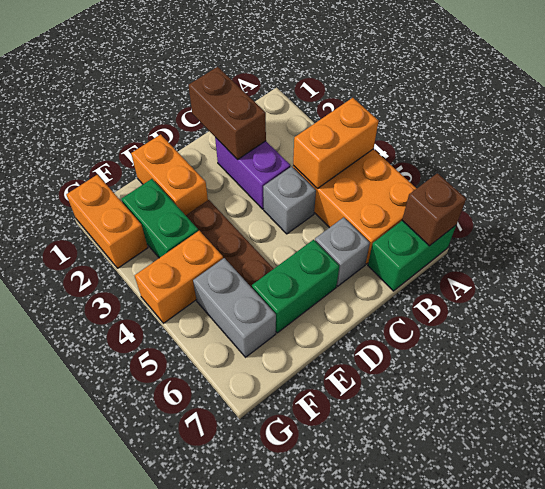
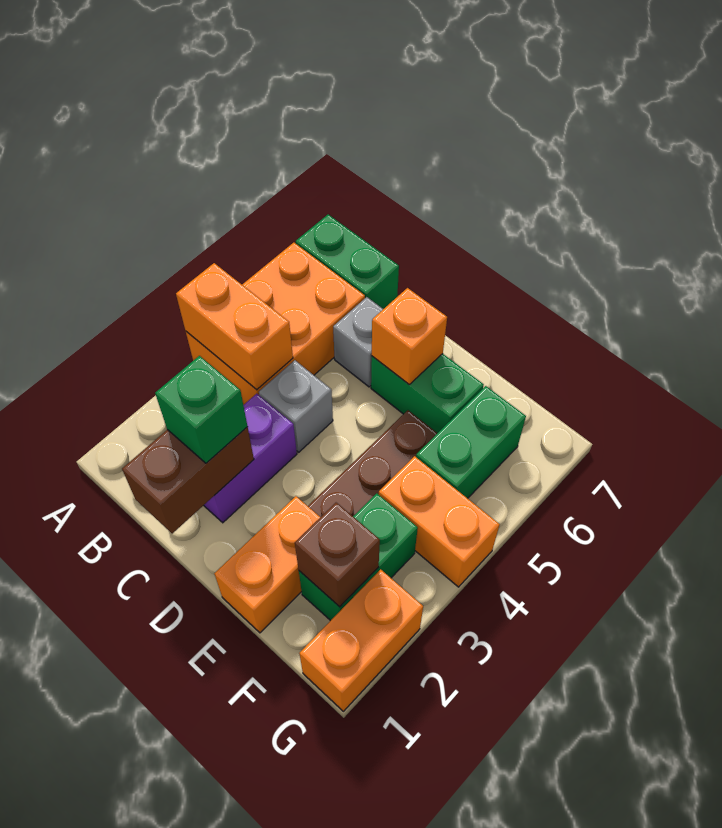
brown brick A7 level 2 -> brown brick F2 level 2
none -> green brick C2 level 3
none -> orange brick D6 level 2
grey brick F5:F6 level 1 -> green brick F5:F6 level 1

